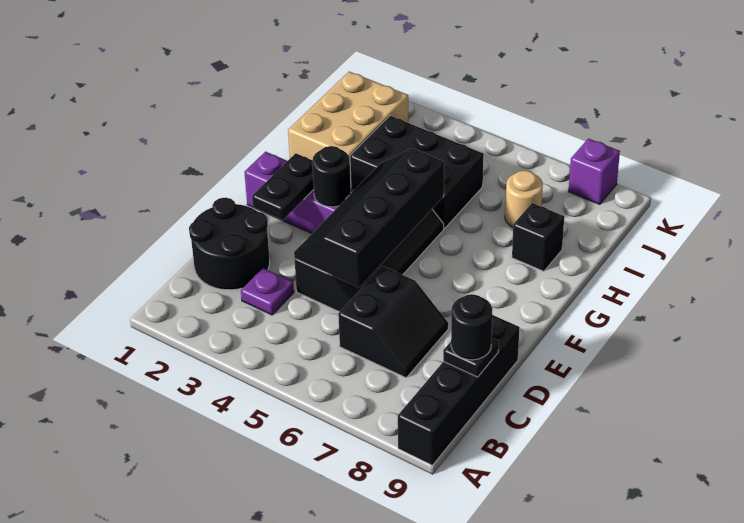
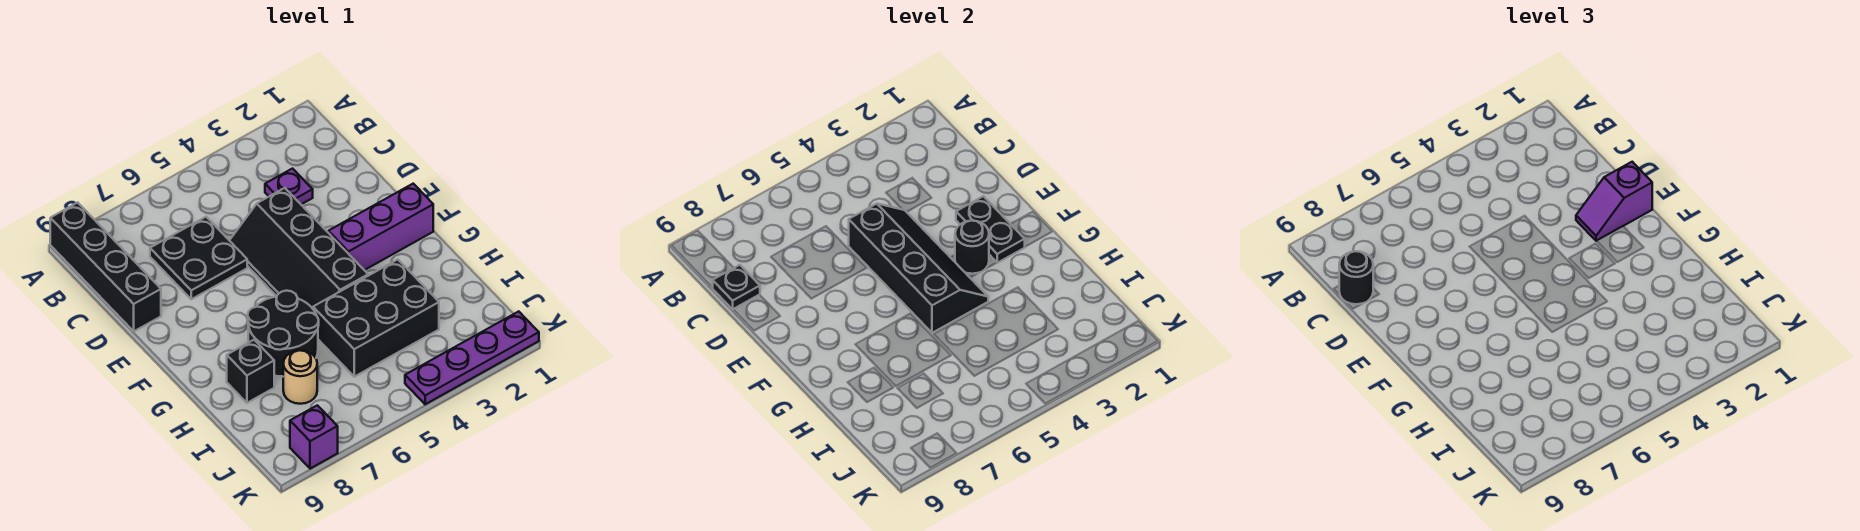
black round brick C1:D2 level 1 -> black round brick G6:H7 level 1
black slope C6:D7 level 1 top 6 -> black plate C6:D7 level 1
none -> purple slope E1:E2 level 3 top 1
tan brick H1:J2 level 1 -> none
none -> purple plate K1:K4 level 1

